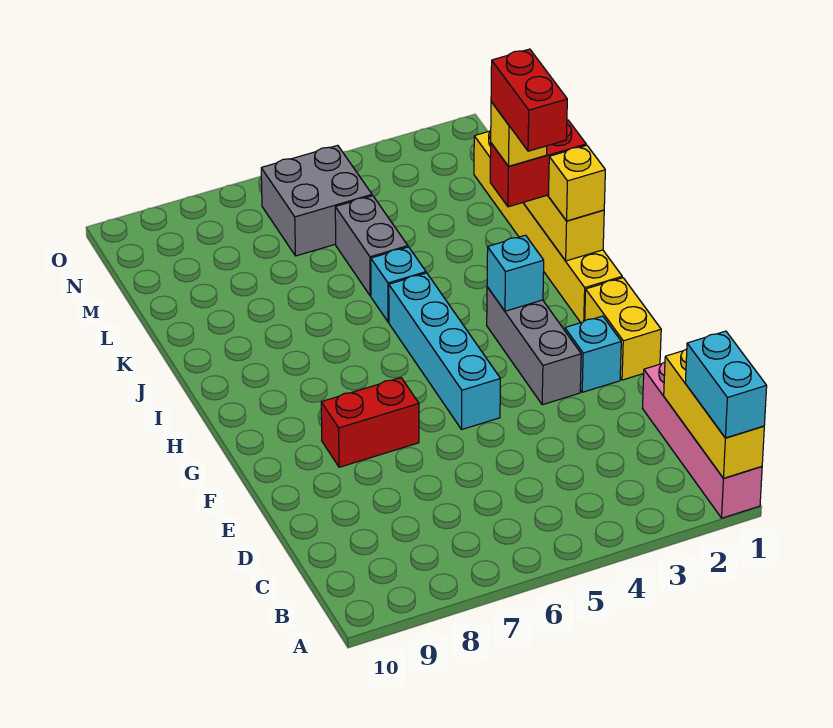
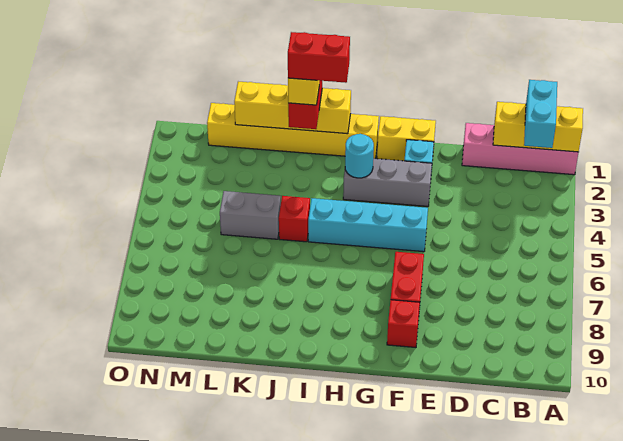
cyan brick A1:B1 level 3 -> cyan brick B1:B2 level 3
none -> red brick F9 level 1
cyan brick H3 level 2 -> cyan round brick H3 level 2
yellow brick I1 level 3 -> none
cyan brick J5 level 1 -> red brick J5 level 1
grey brick M5:N6 level 1 -> none

